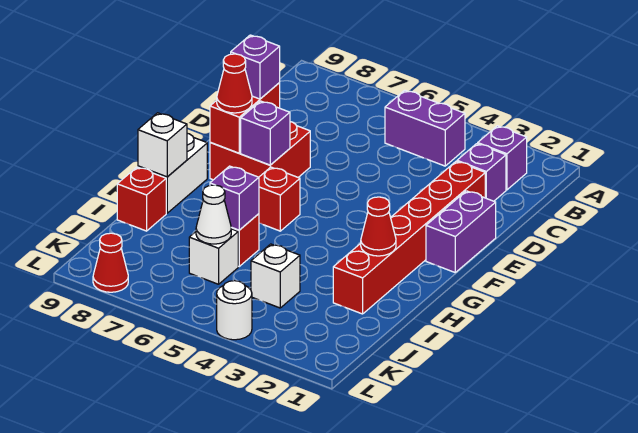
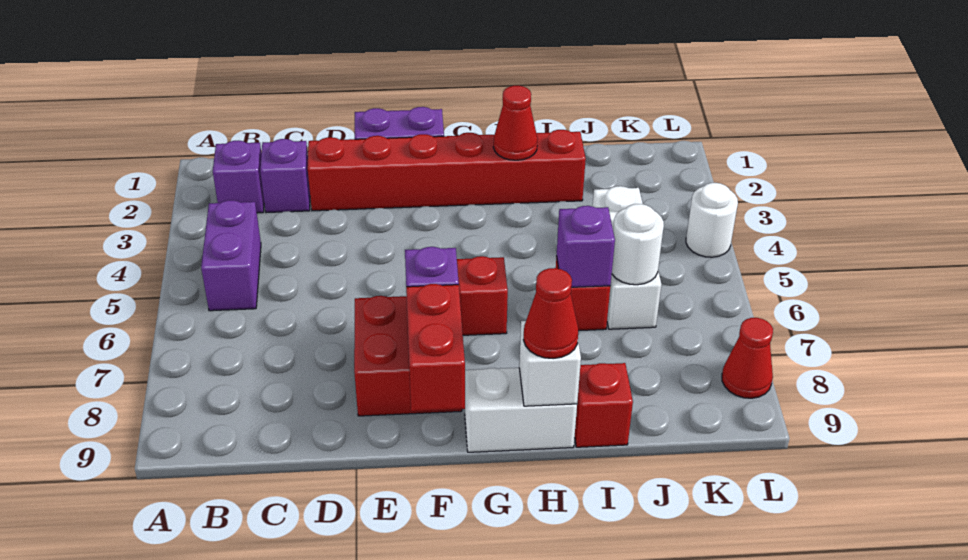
red brick E8:F8 level 2 -> red brick F8:F9 level 2
purple brick E8 level 3 -> none
red cone F8 level 3 -> red cone H9 level 3
white cone J6 level 2 -> white round brick J6 level 2

